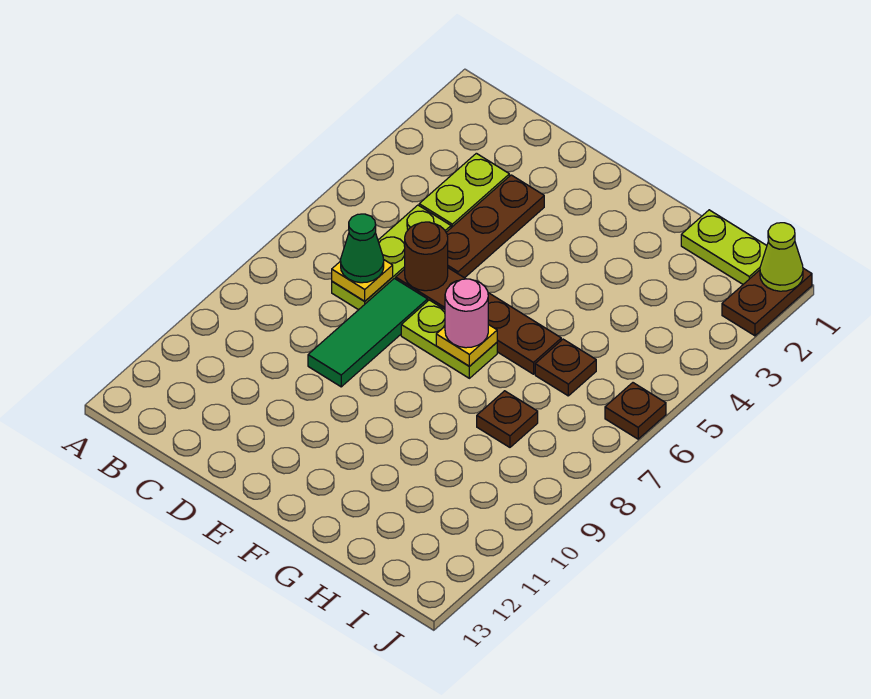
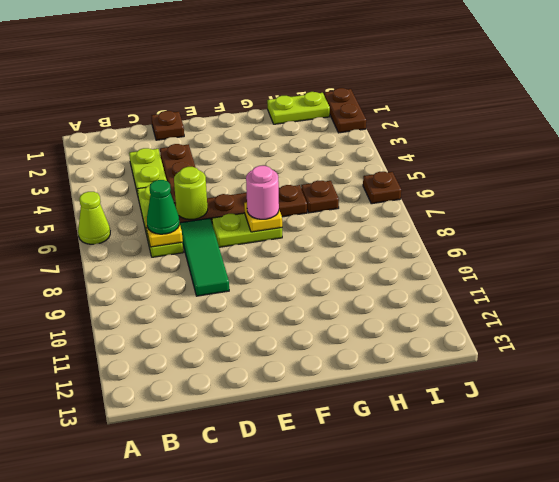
brown round brick D6 level 2 -> lime round brick D6 level 2
brown plate H8 level 1 -> brown plate D1 level 1
lime cone J1 level 2 -> lime cone A6 level 1

